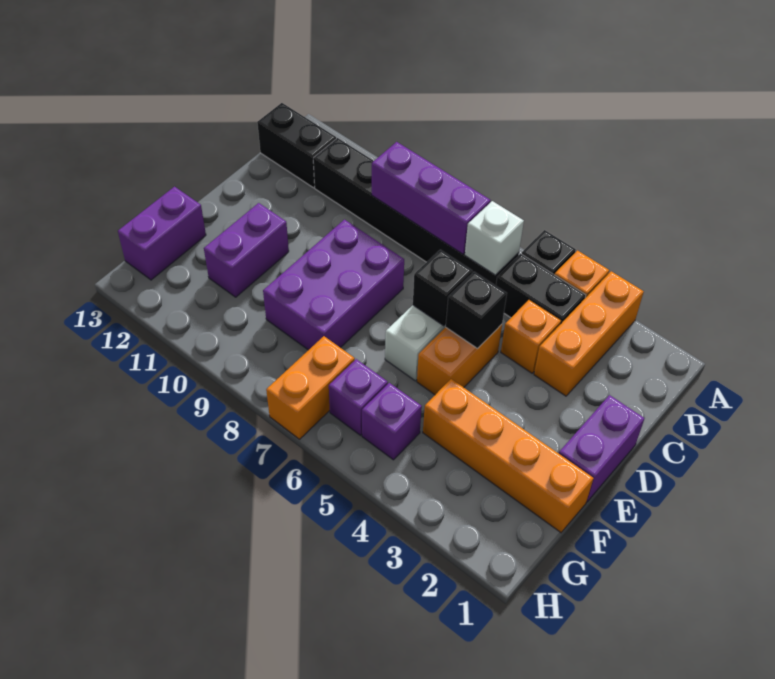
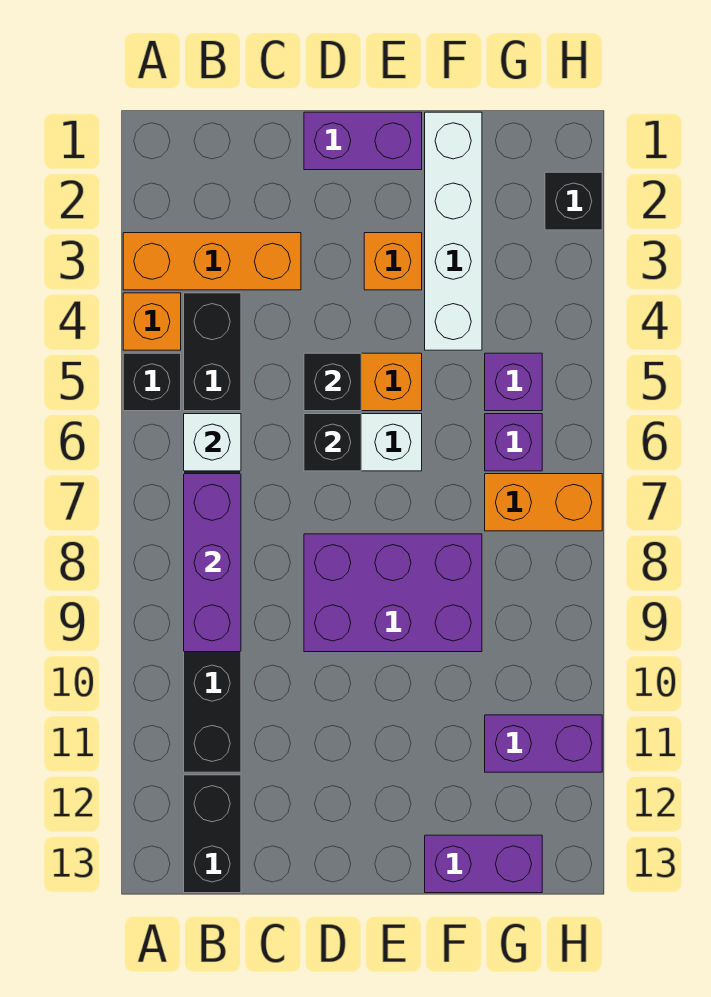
orange brick C4 level 1 -> orange brick E3 level 1
purple brick E11:F11 level 1 -> purple brick G11:H11 level 1
orange brick F1:F4 level 1 -> white brick F1:F4 level 1
none -> black brick H2 level 1

